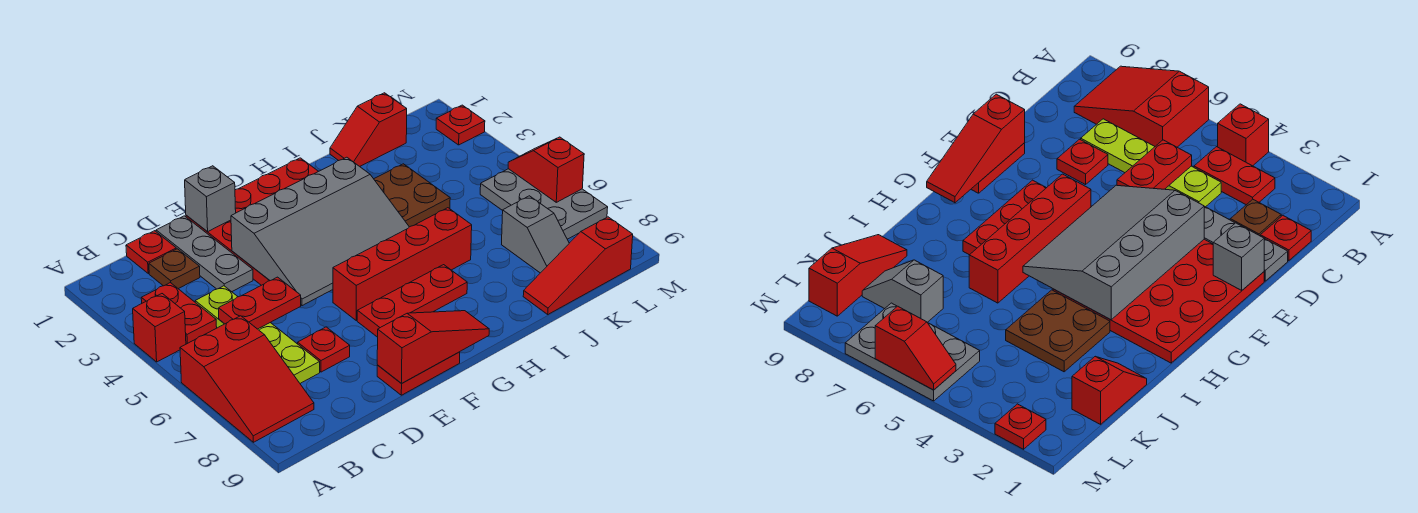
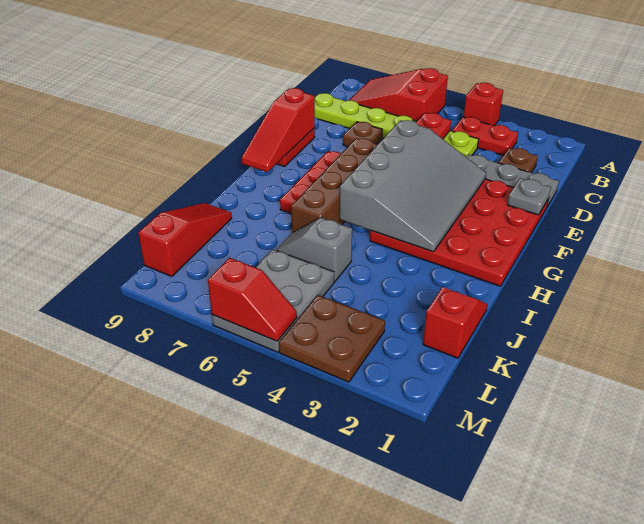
red plate C1 level 1 -> none
lime plate C4:C7 level 1 -> lime plate C4:C9 level 1
red plate D7 level 1 -> brown plate D7 level 1
grey brick E1 level 2 -> grey plate E1 level 2
grey slope E3:H5 level 2 top 3 -> grey slope E3:H5 level 2 top 5
red brick F6:I6 level 1 -> brown brick F6:I6 level 1
brown plate I3:J4 level 1 -> brown plate L3:M4 level 1
grey slope K7:K8 level 1 top 7 -> grey slope J5:J6 level 1 top 5
grey plate L5:M7 level 1 -> grey plate K5:M6 level 1
red plate M2 level 1 -> none

